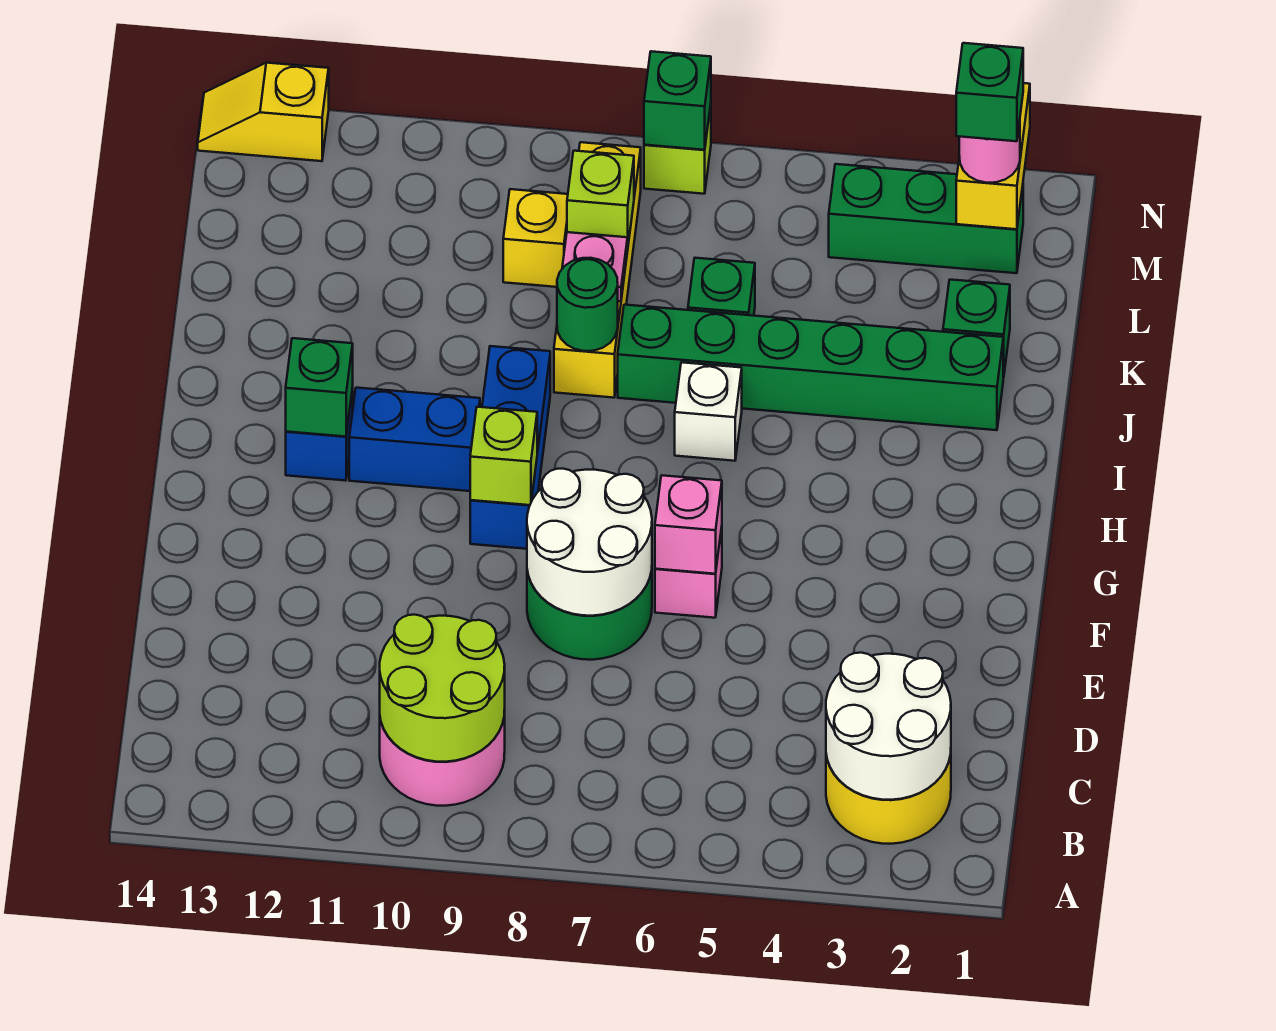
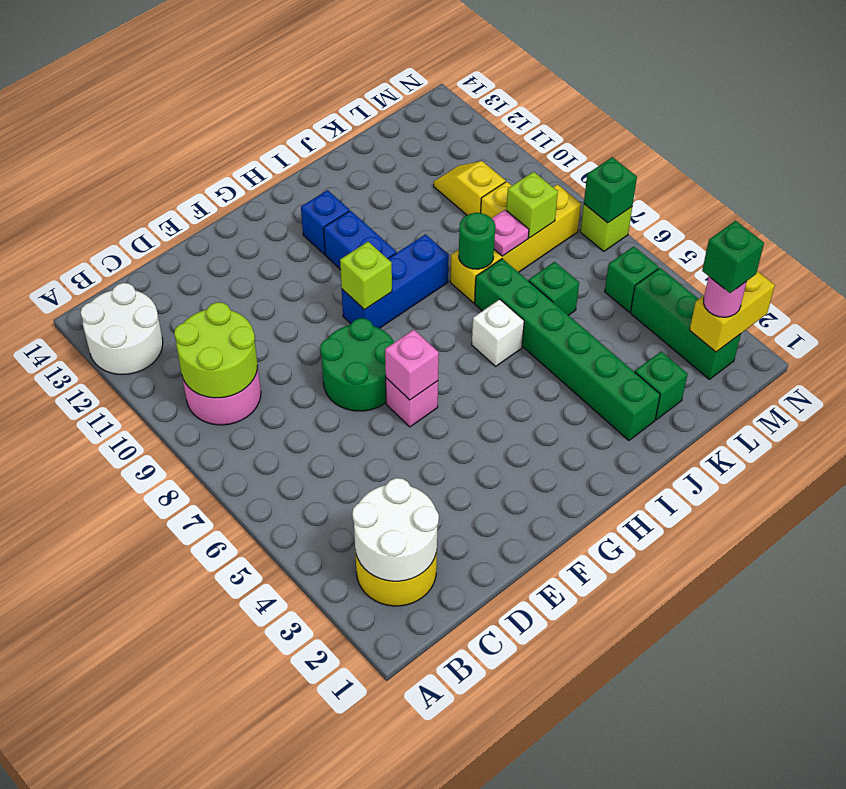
white round brick E7:F8 level 2 -> white round brick A12:B13 level 1
green brick H12 level 2 -> green brick M5 level 1
yellow slope N13:N14 level 1 top 13 -> yellow slope L10:L11 level 1 top 10

